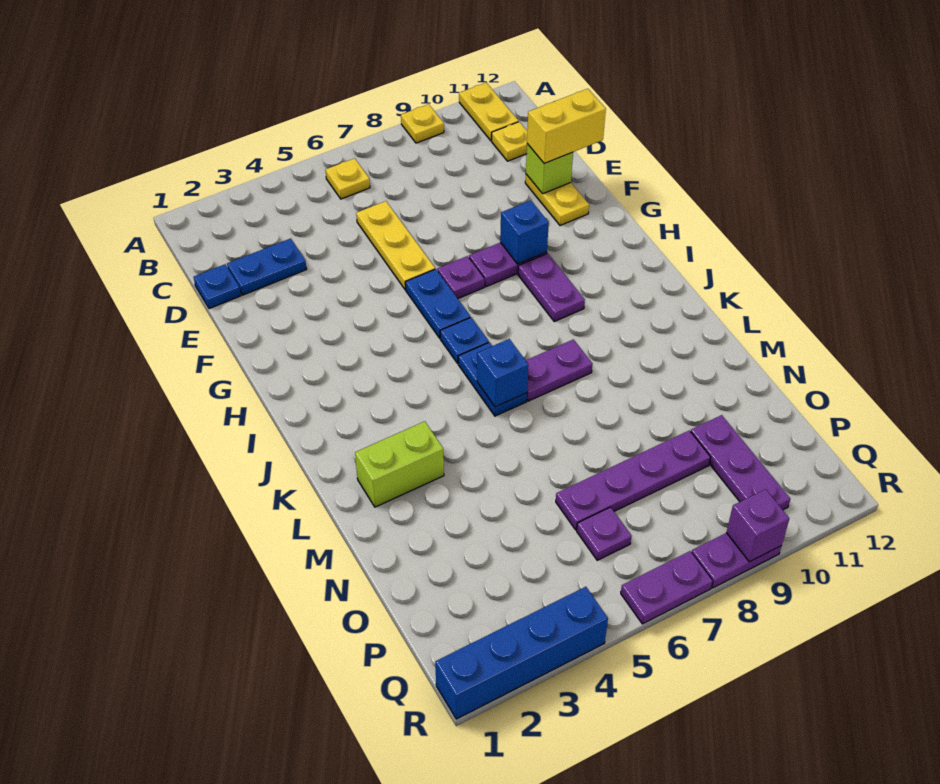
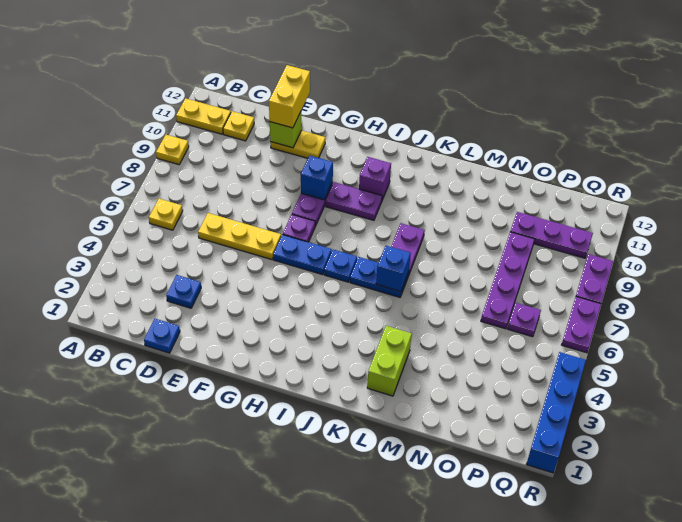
blue plate D2:D3 level 1 -> blue plate D3 level 1
purple brick R9 level 2 -> purple brick I10 level 1

